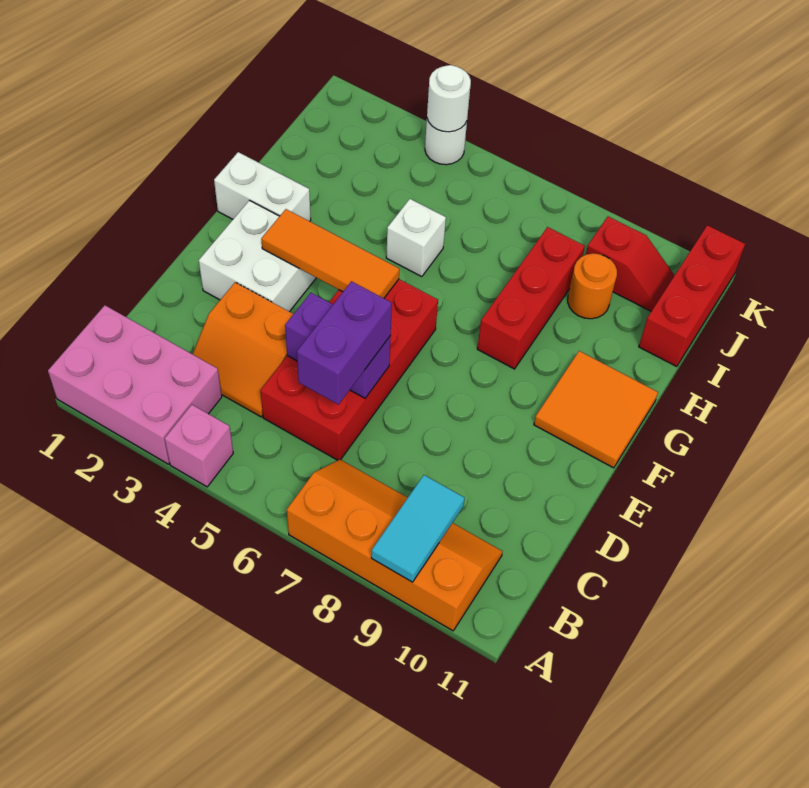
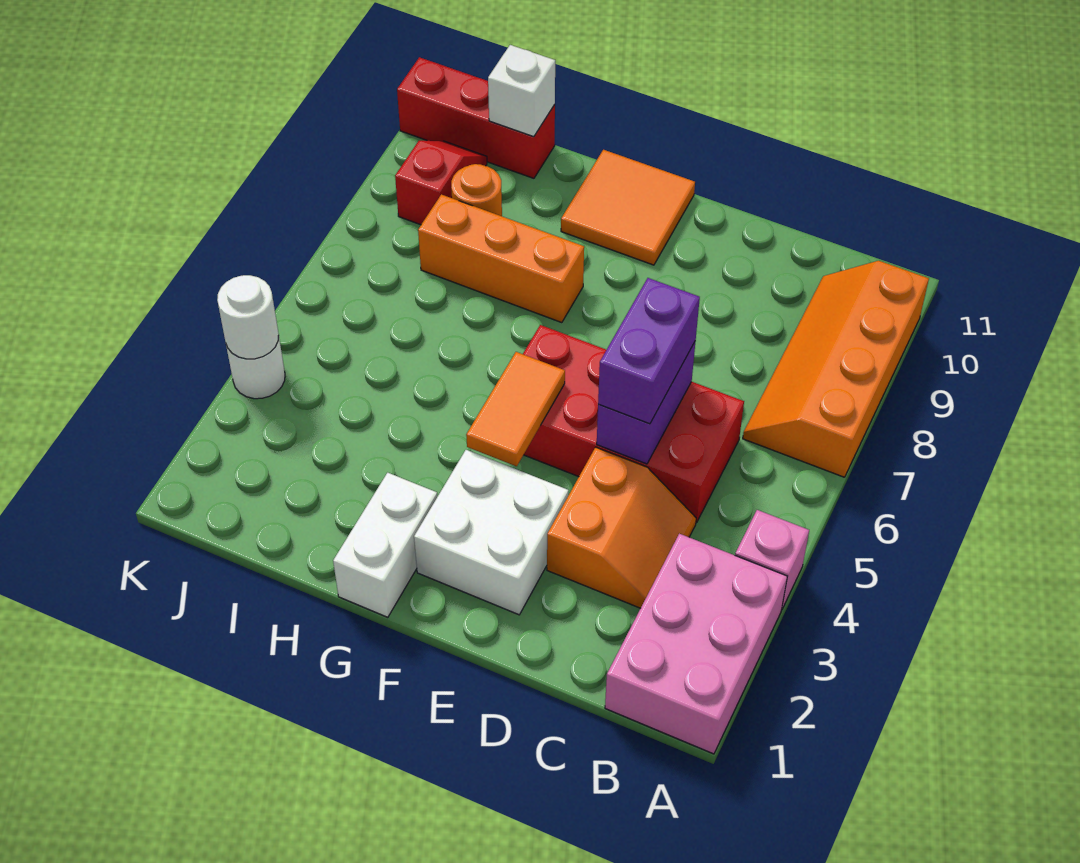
cyan tile A9:B9 level 2 -> none
purple brick C6:D6 level 3 -> purple brick D5:D6 level 3
orange tile F3:F5 level 2 -> orange tile F4:F5 level 2
red brick G8:I8 level 1 -> orange brick G8:I8 level 1
white brick H5 level 1 -> white brick I11 level 2

